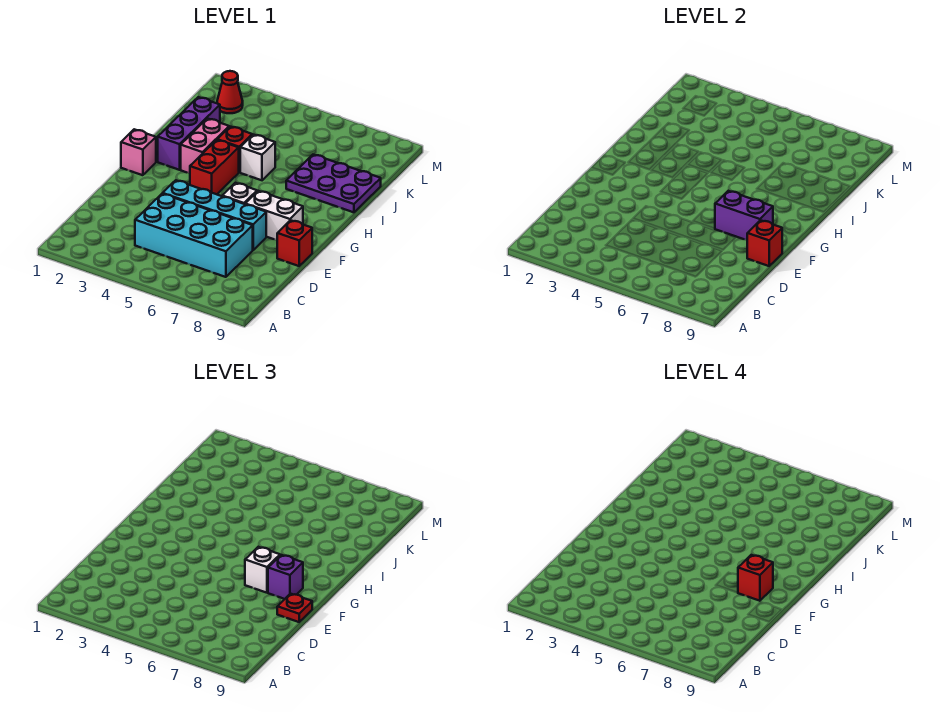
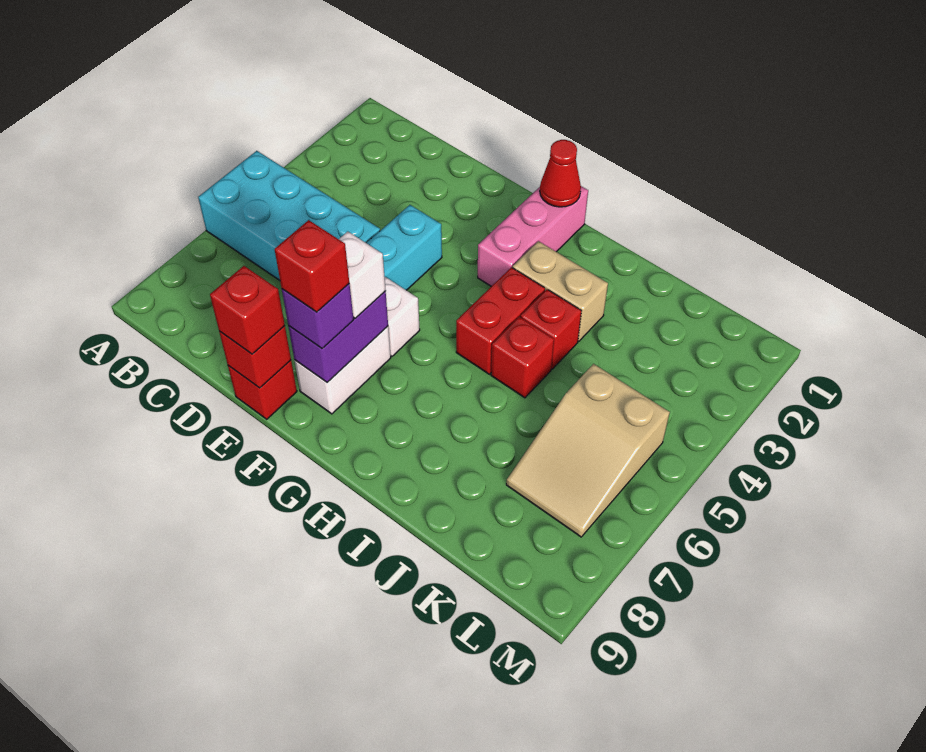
cyan brick C4:D7 level 1 -> cyan brick A5:D6 level 1
red plate E9 level 3 -> red brick E9 level 3
pink brick G1 level 1 -> pink brick G1:G3 level 1
red brick G4:H4 level 1 -> red brick H4:H5 level 1
purple brick H2:J2 level 1 -> none
pink brick H3:I3 level 1 -> tan brick H3:I3 level 1
white brick I5 level 1 -> red brick I5 level 1
purple plate I7:J9 level 1 -> none
none -> tan slope K5:L7 level 1 top 5
red cone L2 level 1 -> red cone G1 level 2

